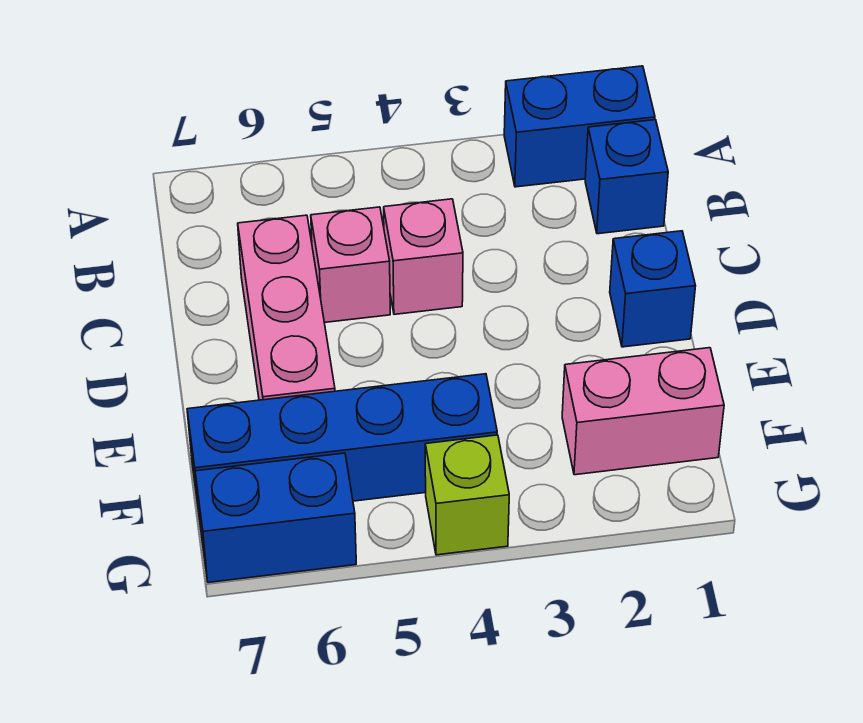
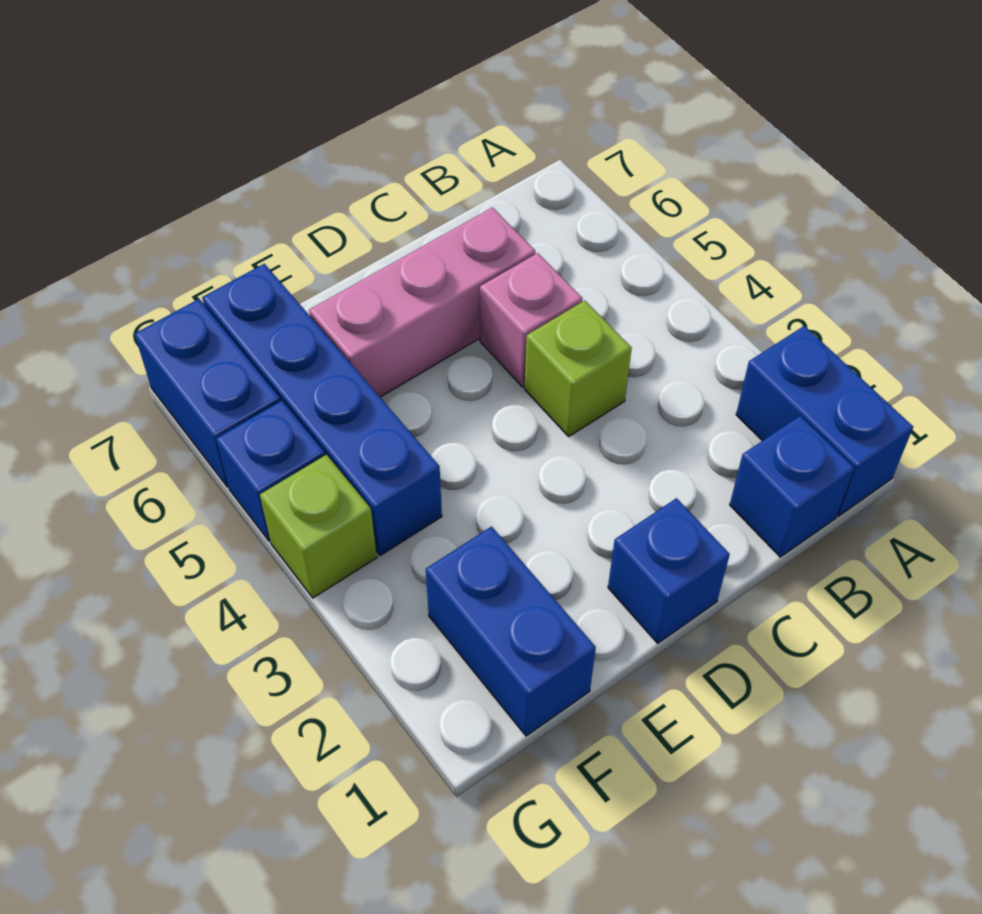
pink brick C4 level 1 -> lime brick C4 level 1
pink brick F1:F2 level 1 -> blue brick F1:F2 level 1
none -> blue brick G5 level 1

